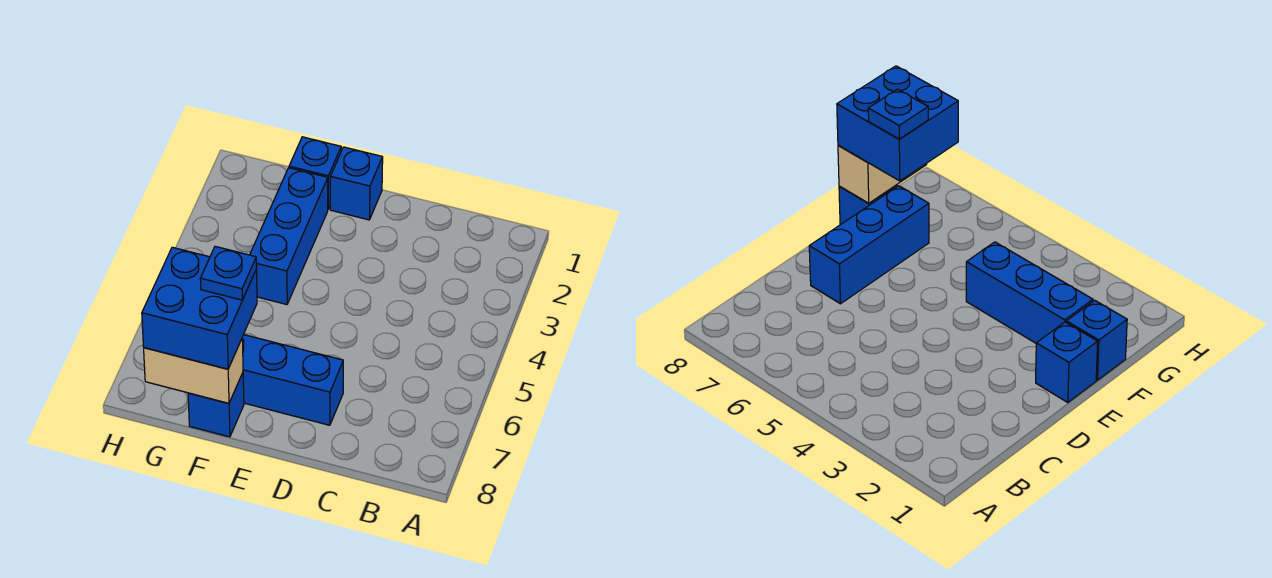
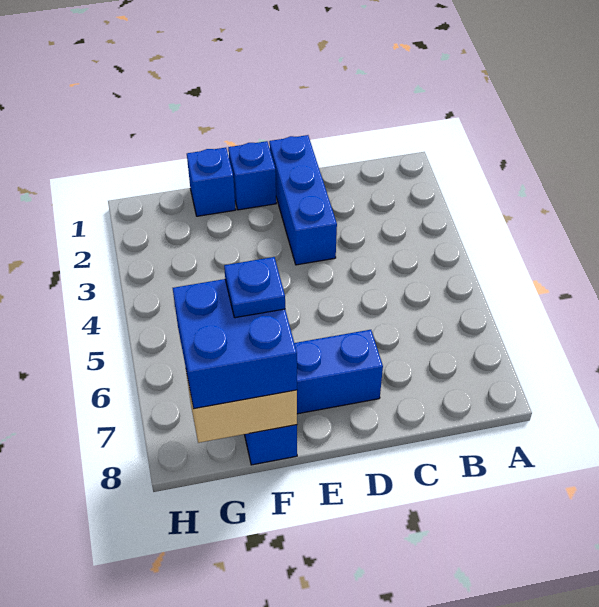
blue brick F2:F4 level 1 -> blue brick D1:D3 level 1

